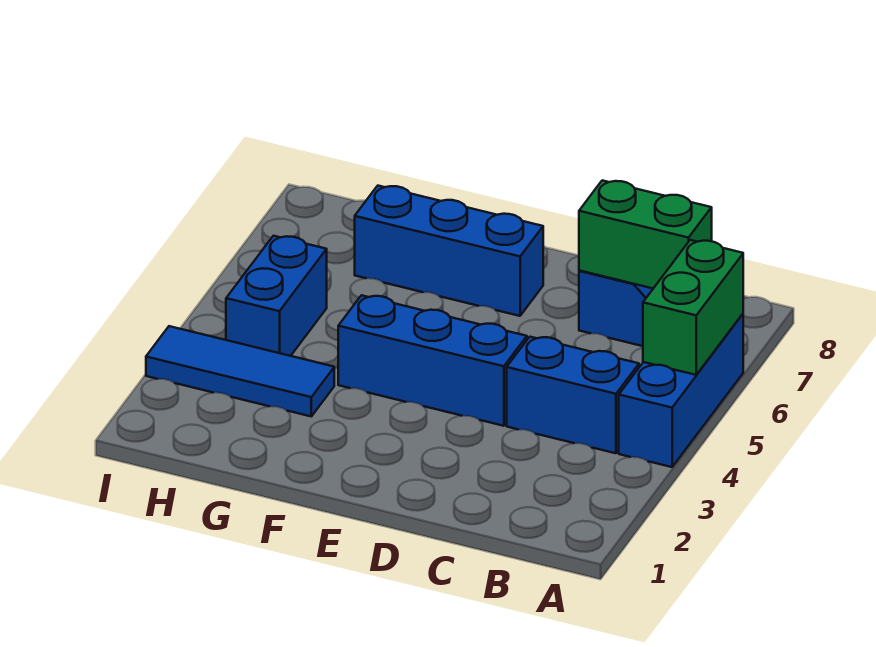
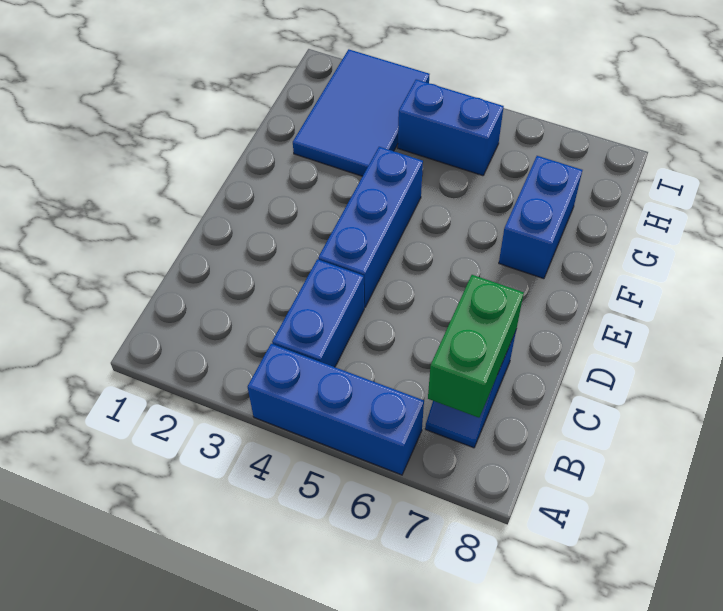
green brick A5:A6 level 2 -> none
blue brick E7:G7 level 1 -> blue brick F7:G7 level 1
blue tile G3:I3 level 1 -> blue tile G2:I3 level 1

